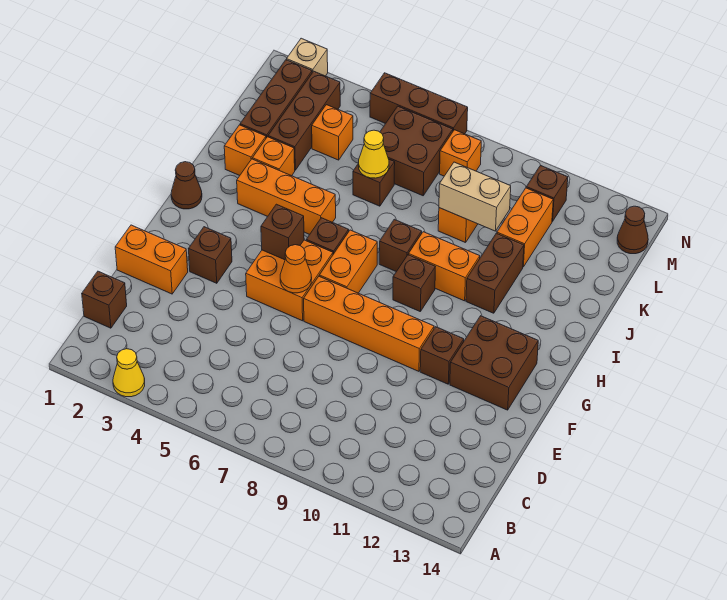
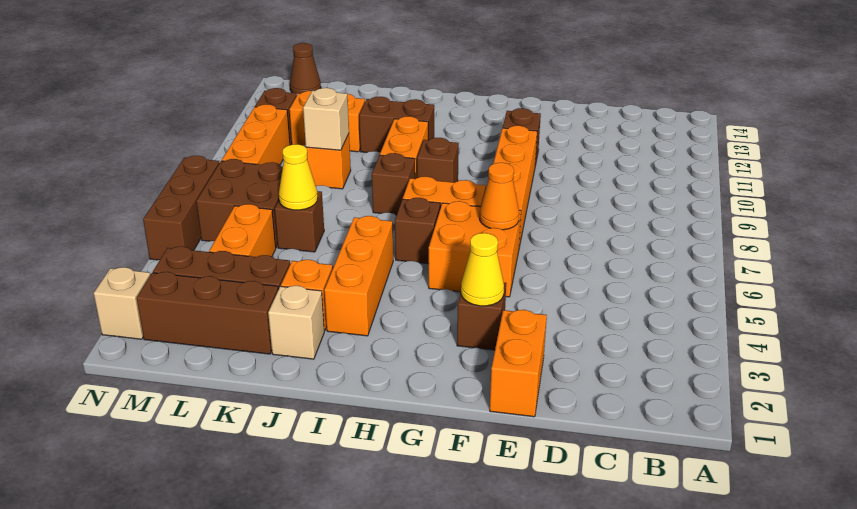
yellow cone A3 level 1 -> yellow cone F3 level 2
brown brick C1 level 1 -> none
brown brick F12:G13 level 1 -> none
brown brick G5 level 2 -> none
brown cone H1 level 1 -> none
orange brick J2 level 1 -> tan brick J2 level 1
tan brick K9:K10 level 2 -> tan brick K9 level 2
orange brick L4 level 1 -> orange brick L4:L5 level 1
orange brick M8 level 1 -> orange brick M8:M10 level 1

